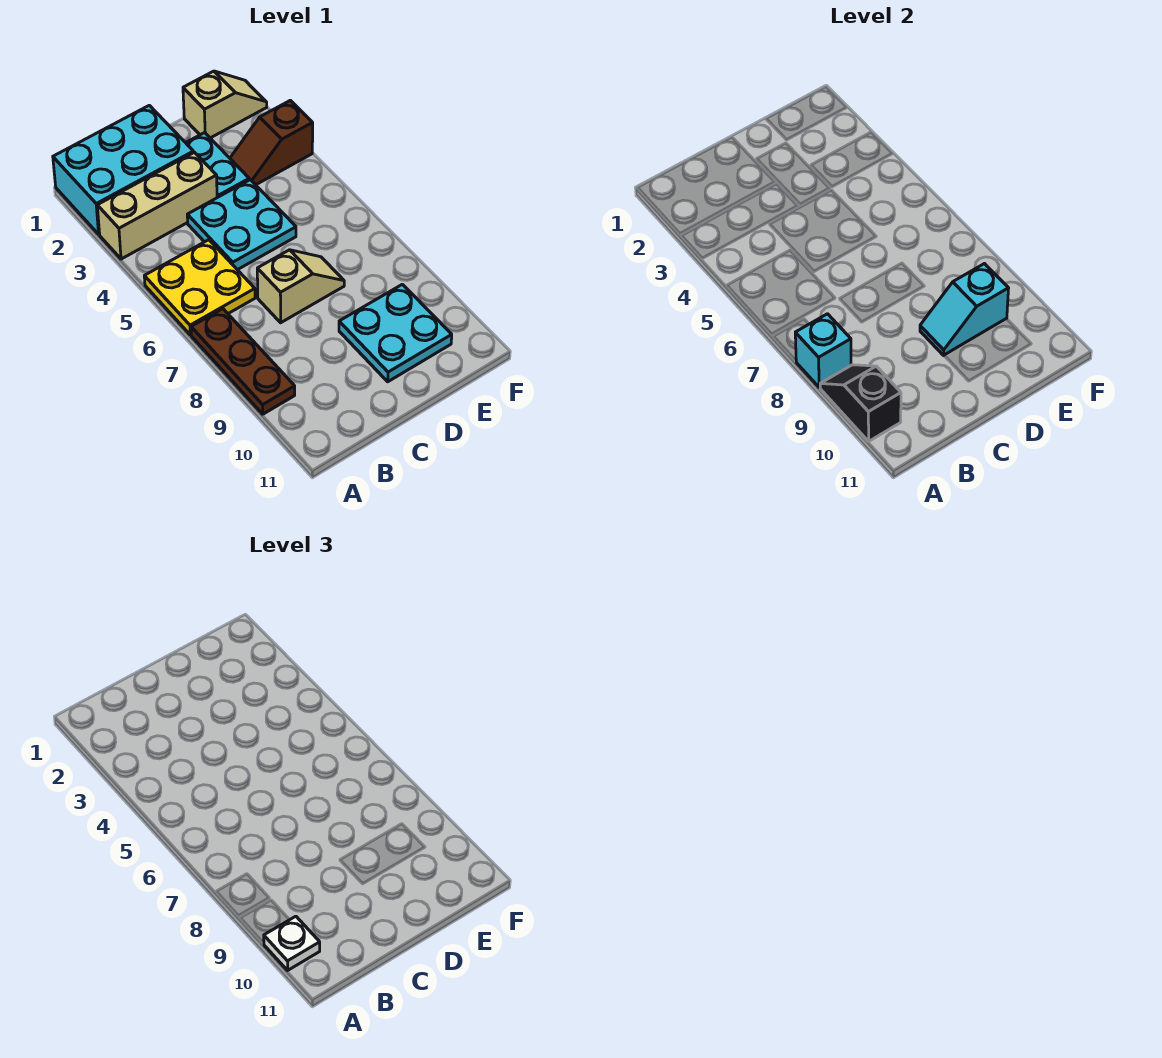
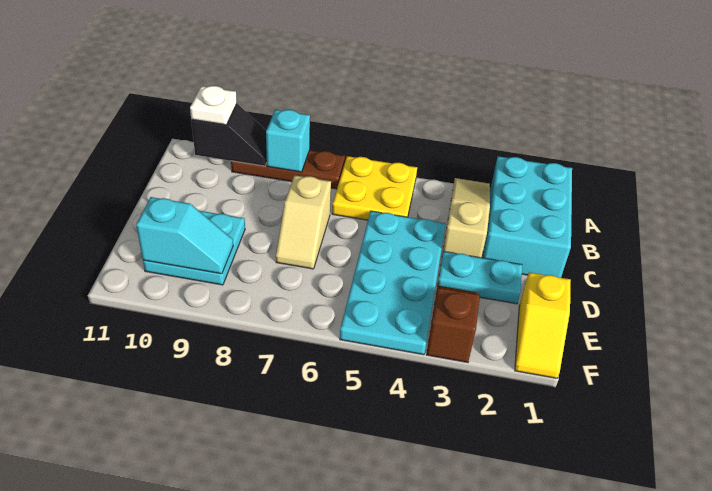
tan brick A3:C3 level 1 -> tan slope A3:C3 level 1 top C
cyan plate C4:D5 level 1 -> cyan plate C4:F5 level 1
cyan slope D9:E9 level 2 top E -> cyan slope E9:E10 level 2 top 10
tan slope E1:F1 level 1 top E -> yellow slope E1:F1 level 1 top E

